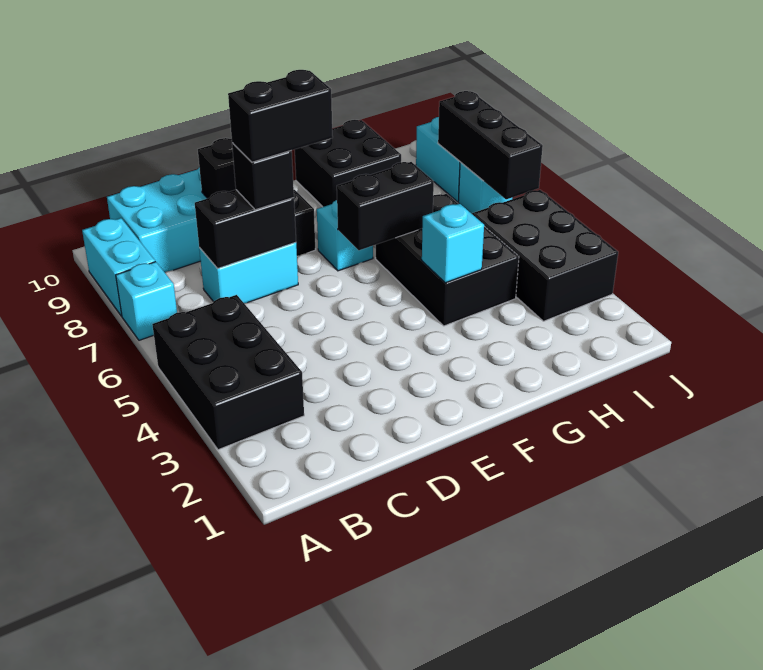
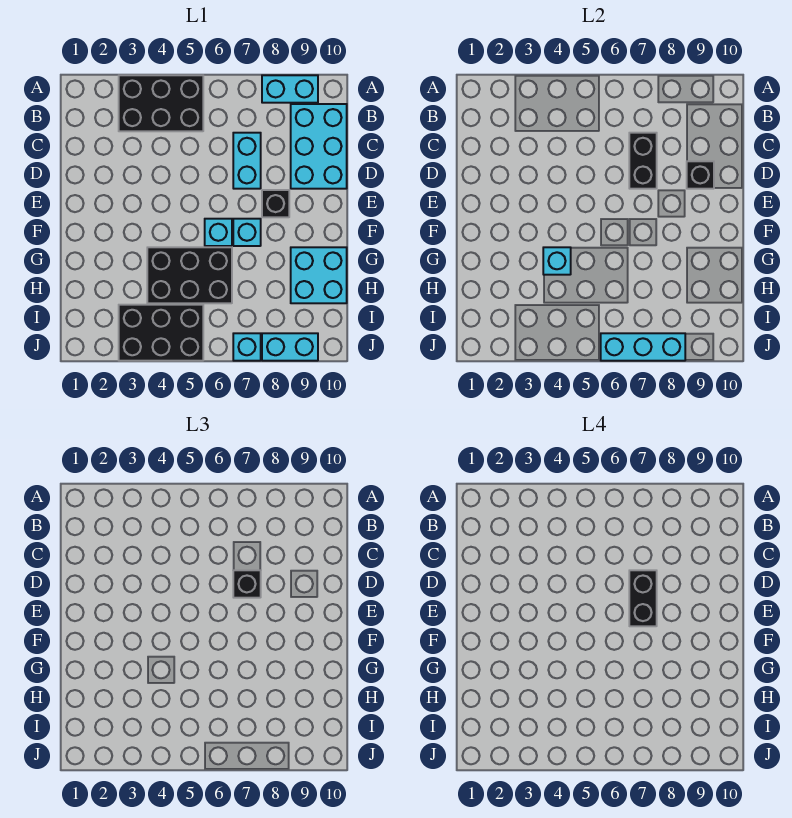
cyan brick A7 level 1 -> cyan brick F6 level 1
black brick F6:G6 level 2 -> none
black brick G9:H10 level 1 -> cyan brick G9:H10 level 1
black brick J6:J8 level 2 -> cyan brick J6:J8 level 2

